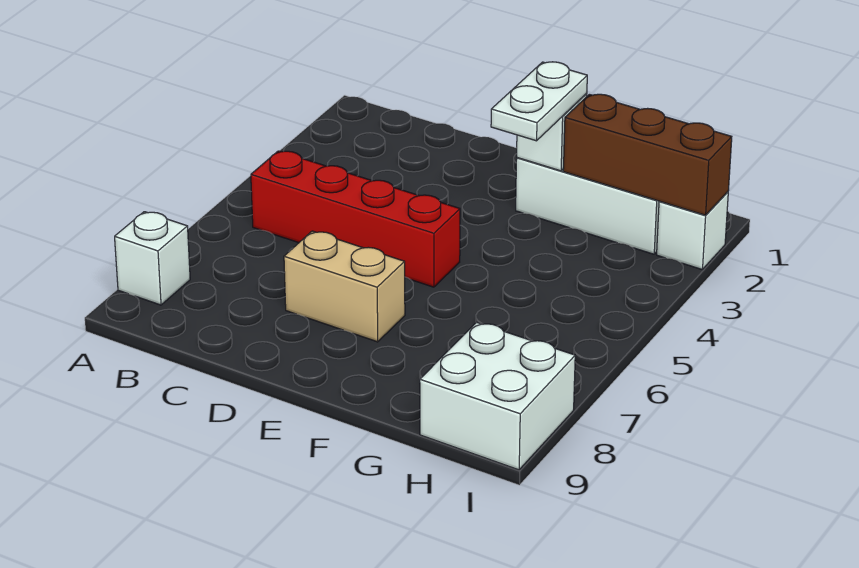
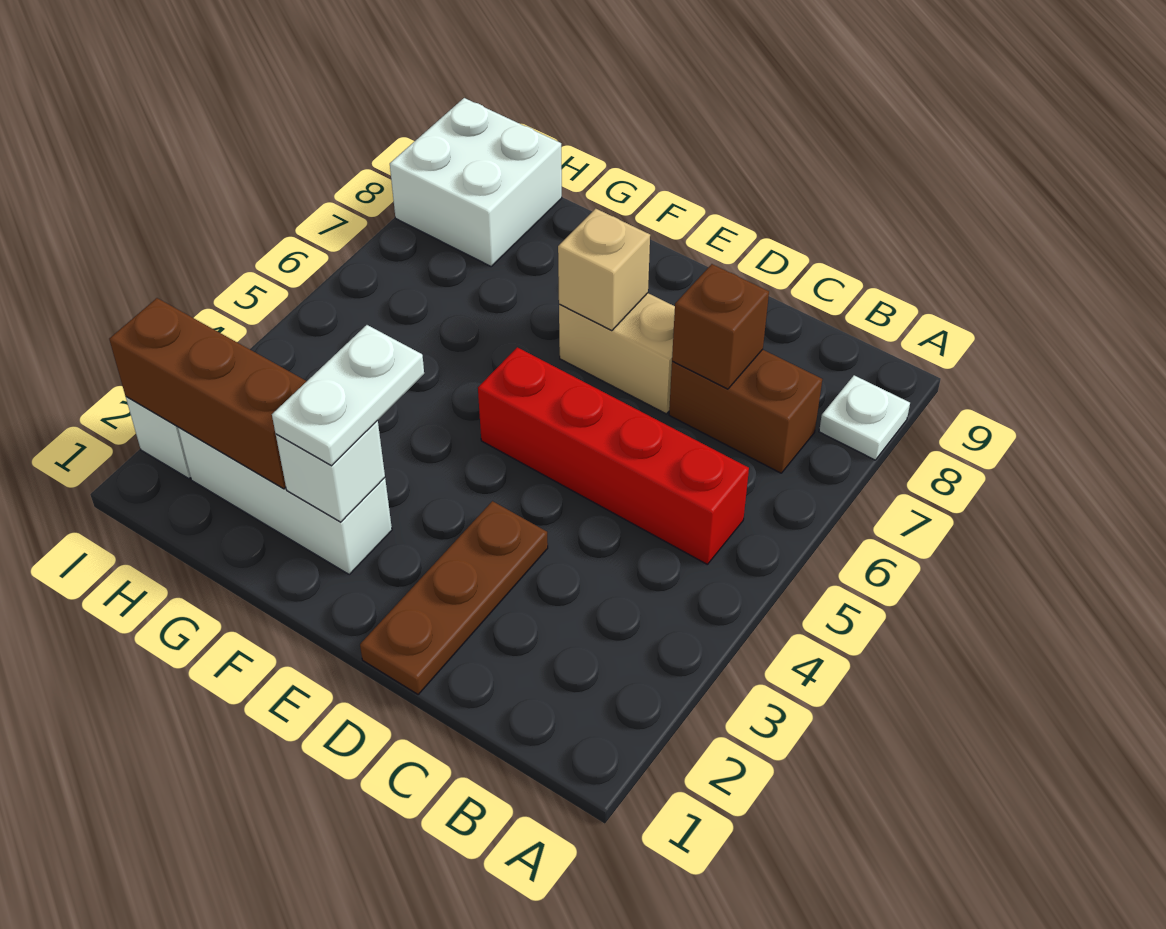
white brick A8 level 1 -> white plate A8 level 1
none -> brown brick B7:C7 level 1
none -> brown brick C7 level 2
none -> brown plate D1:D3 level 1
none -> tan brick E7 level 2

